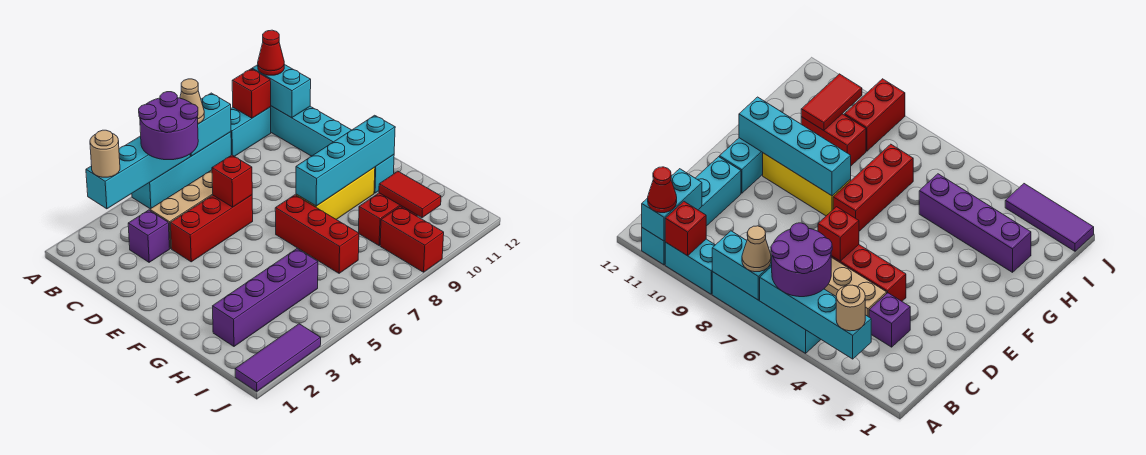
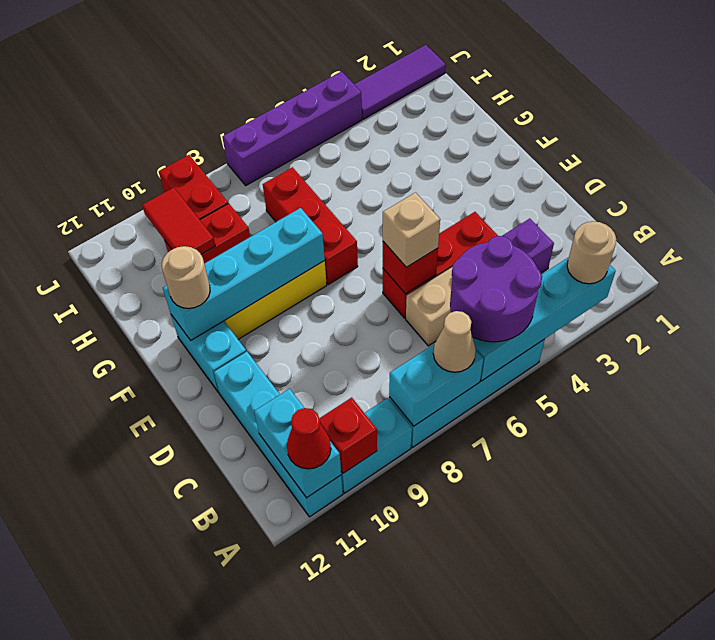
none -> tan brick D6 level 3
none -> tan round brick F11 level 3
purple brick H2:H5 level 1 -> purple brick J4:J7 level 1

